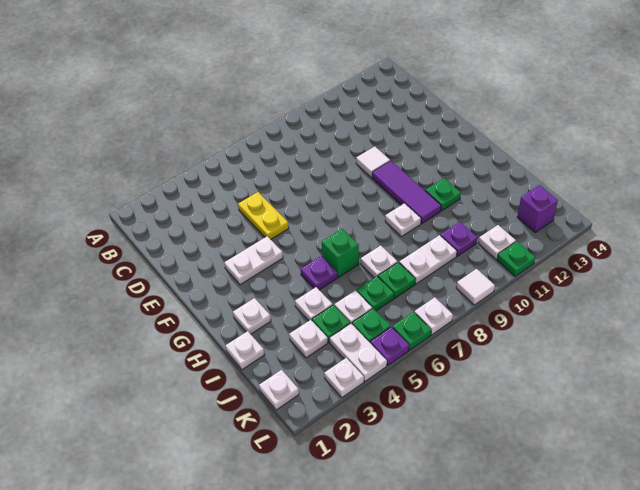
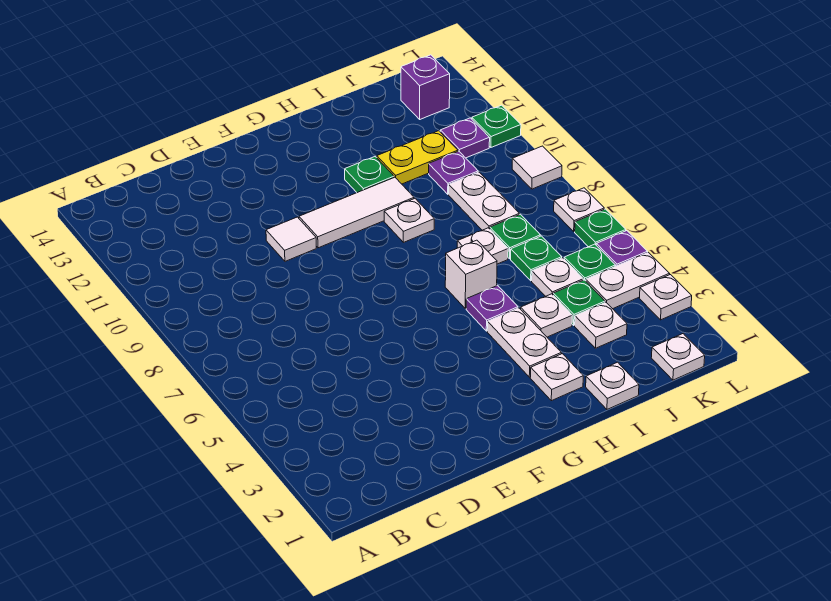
yellow plate D5:E5 level 1 -> yellow plate I11:J11 level 1
white plate F3:F4 level 1 -> white plate H3:H4 level 1
purple tile F10:H10 level 1 -> white tile F10:H10 level 1
green brick H6 level 1 -> white brick H6 level 1
white plate K11 level 1 -> purple plate K11 level 1

